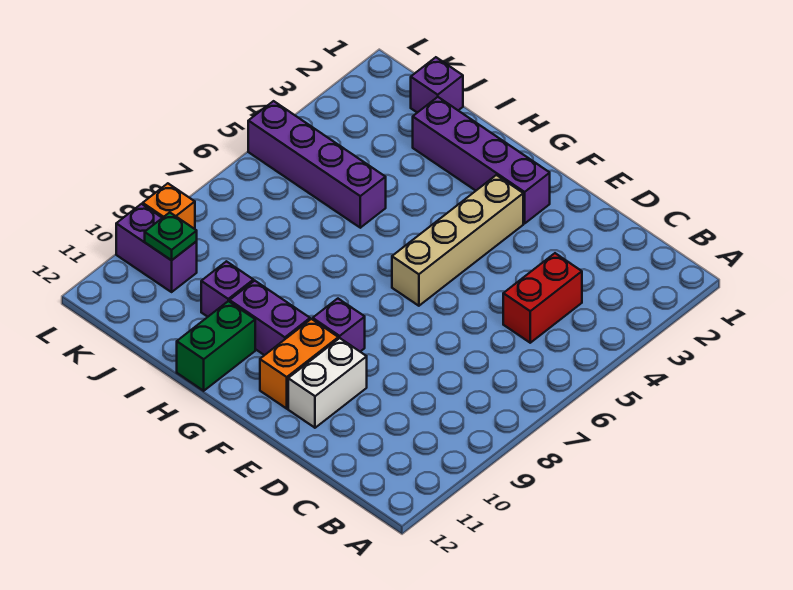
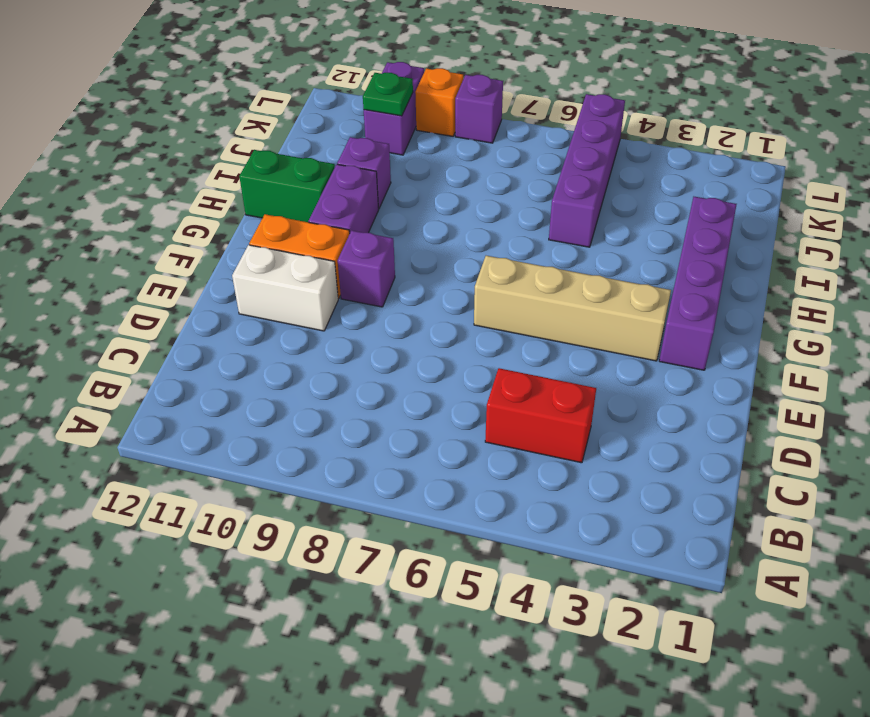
purple brick J1 level 1 -> purple brick L8 level 1

